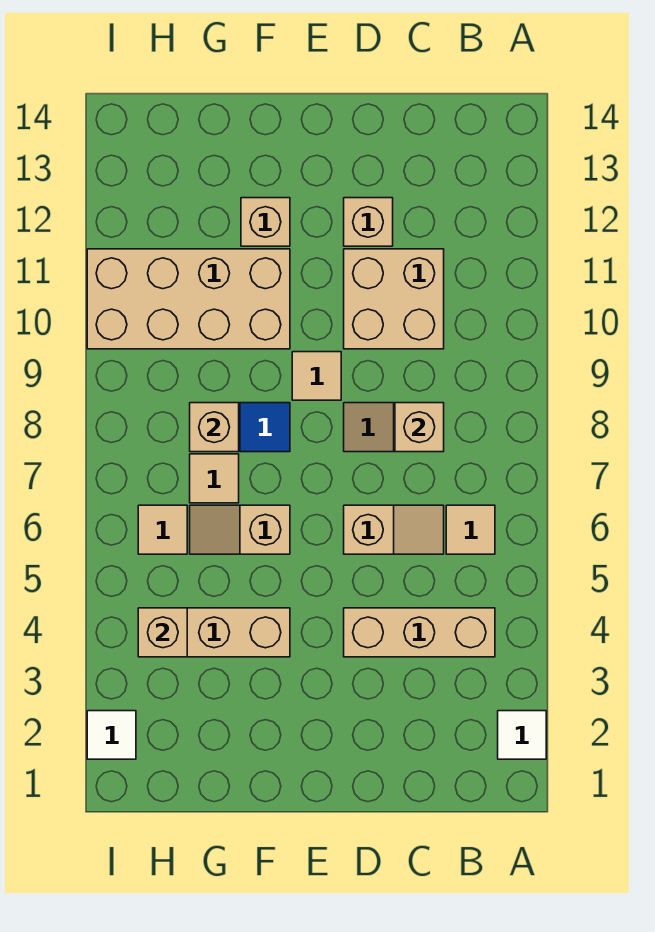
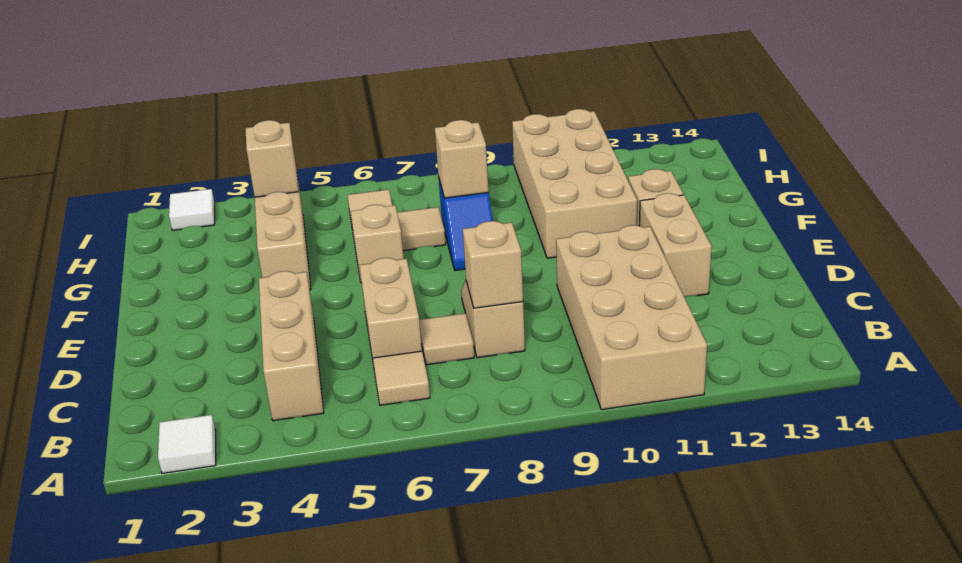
tan slope C6:D6 level 1 top D -> tan brick C6:D6 level 1
tan brick C10:D11 level 1 -> tan brick A10:D11 level 1
tan brick D12 level 1 -> tan brick D12:E12 level 1
tan tile E9 level 1 -> tan tile C7 level 1

